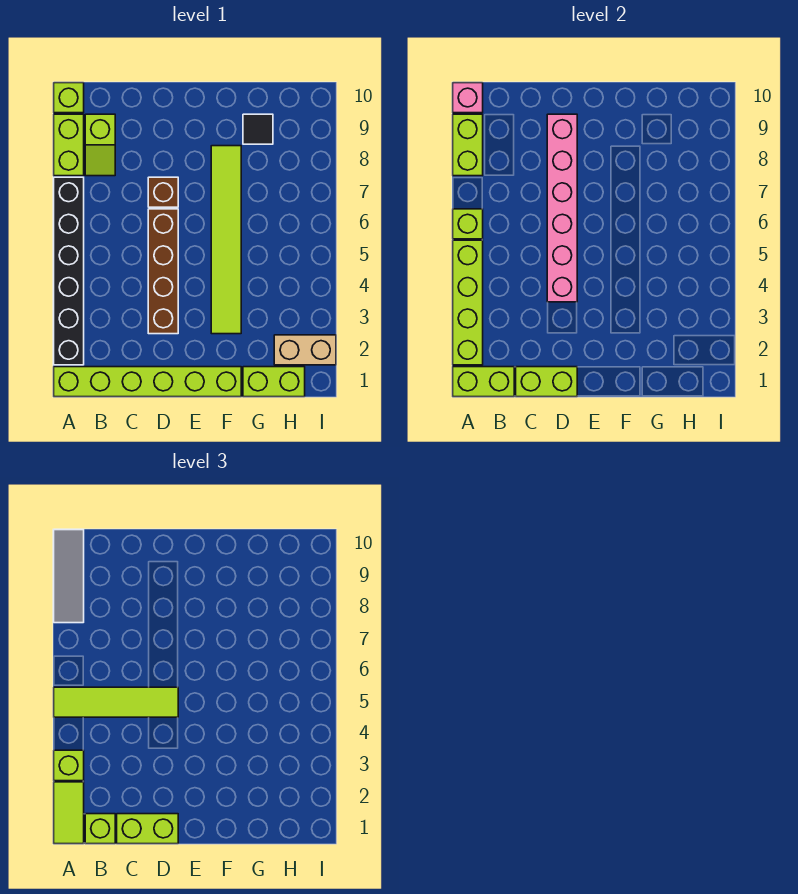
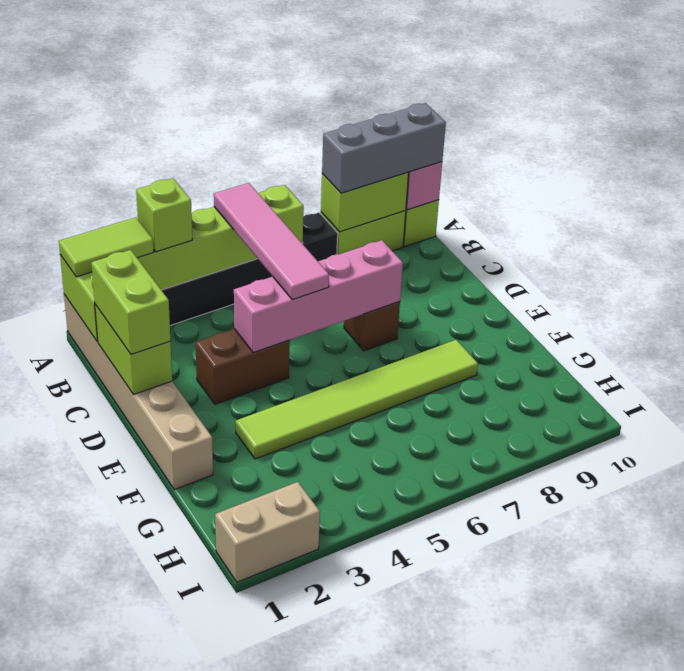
lime brick A1:F1 level 1 -> tan brick A1:F1 level 1
lime tile A5:D5 level 3 -> pink tile A5:D5 level 3
grey tile A8:A10 level 3 -> grey brick A8:A10 level 3
lime brick B1 level 3 -> none
lime slope B8:B9 level 1 top 9 -> none
brown brick D3:D6 level 1 -> brown brick D3:D4 level 1
pink brick D4:D9 level 2 -> pink brick D4:D7 level 2
lime brick G1:H1 level 1 -> none
black tile G9 level 1 -> none
tan brick H2:I2 level 1 -> tan brick I1:I2 level 1

